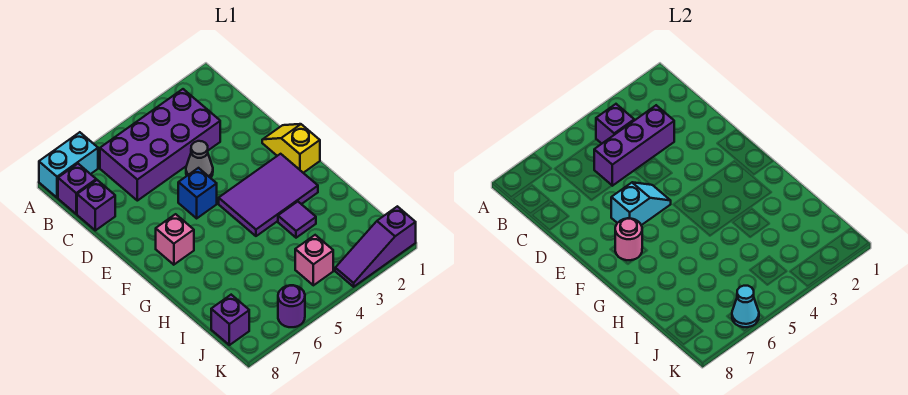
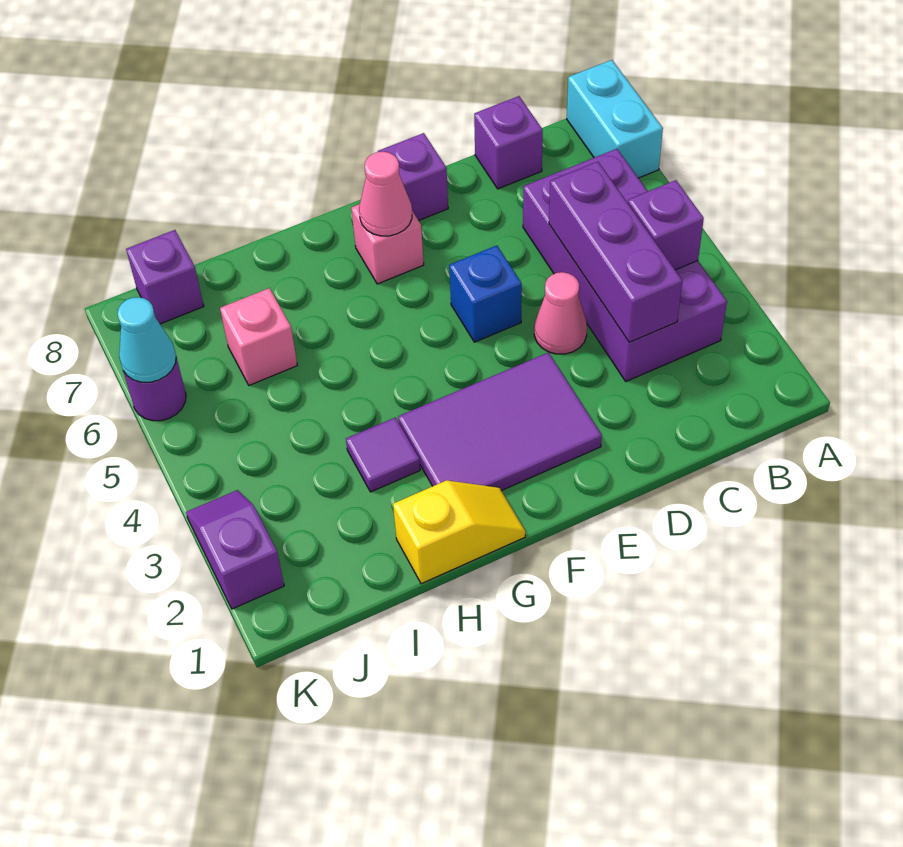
purple brick B8 level 1 -> purple brick E8 level 1
grey cone D4 level 1 -> pink cone D4 level 1
yellow slope E1:F1 level 1 top F -> yellow slope G1:H1 level 1 top H
cyan slope E5:E6 level 2 top 6 -> none
purple tile F2:G4 level 1 -> purple tile E2:G3 level 1
pink round brick F7 level 2 -> pink cone F7 level 2
pink brick J4 level 1 -> pink brick I6 level 1
purple slope K1:K3 level 1 top 1 -> purple slope K2:K3 level 1 top 2

